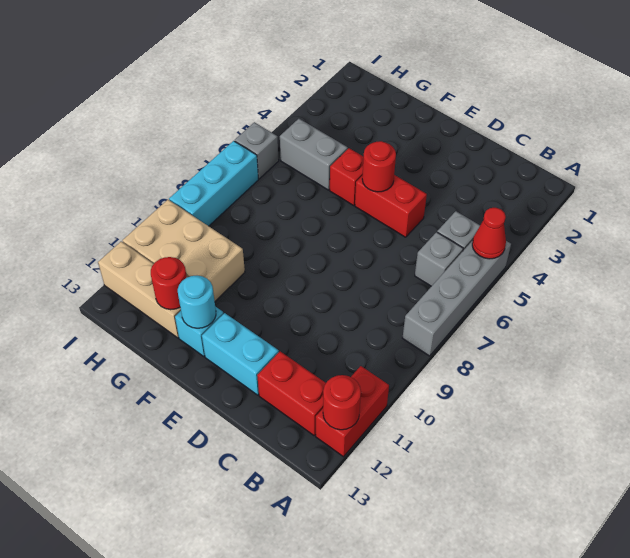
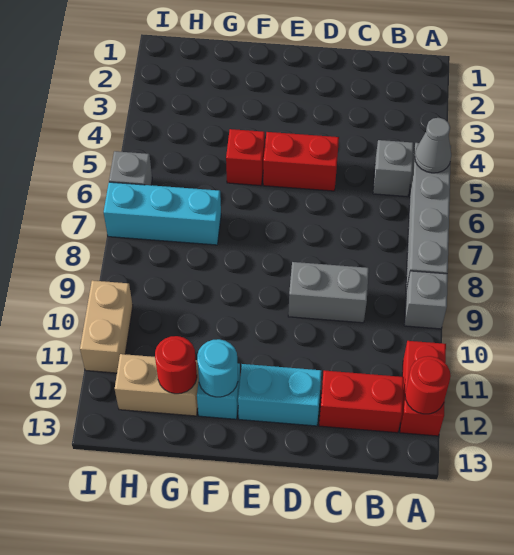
red cone A5 level 2 -> grey cone A5 level 2
grey brick B6 level 1 -> grey brick A9 level 1
red round brick E5 level 2 -> none
grey brick G5:H5 level 1 -> grey brick C9:D9 level 1
tan brick G10:I11 level 1 -> tan brick I10:I11 level 1
tan brick G12:I12 level 1 -> tan brick G12:H12 level 1
cyan brick I7:I9 level 1 -> cyan brick G7:I7 level 1

